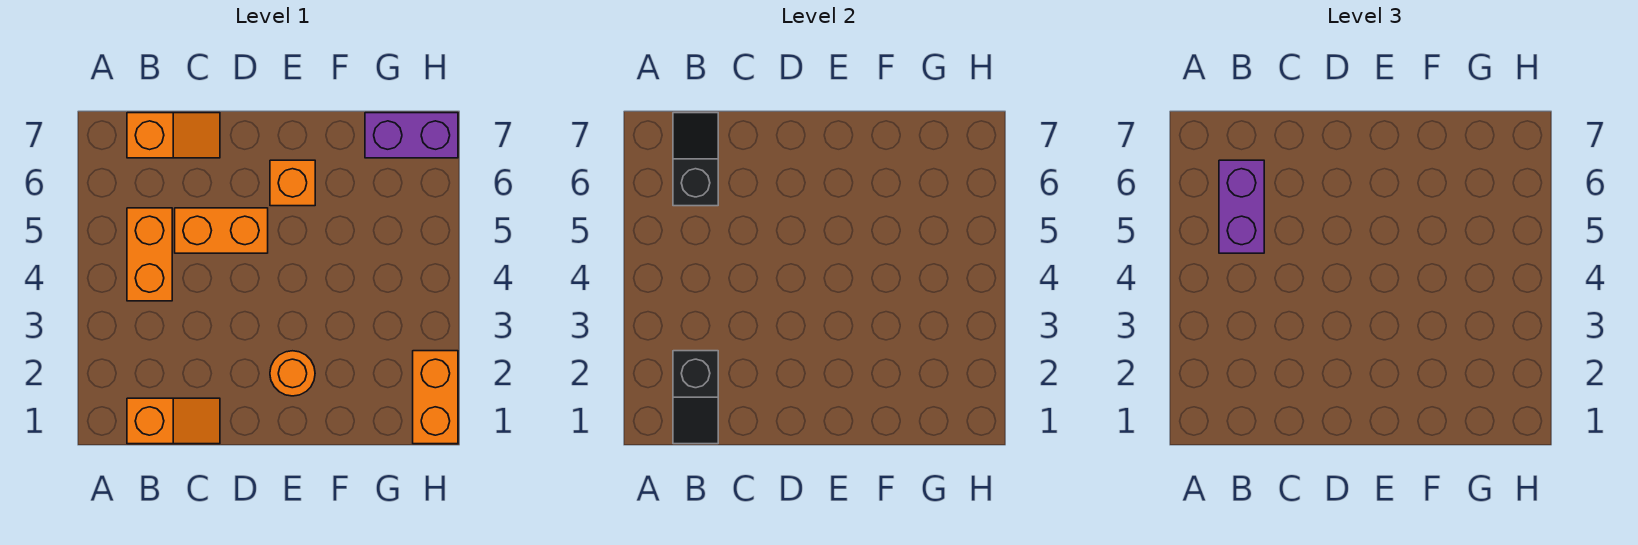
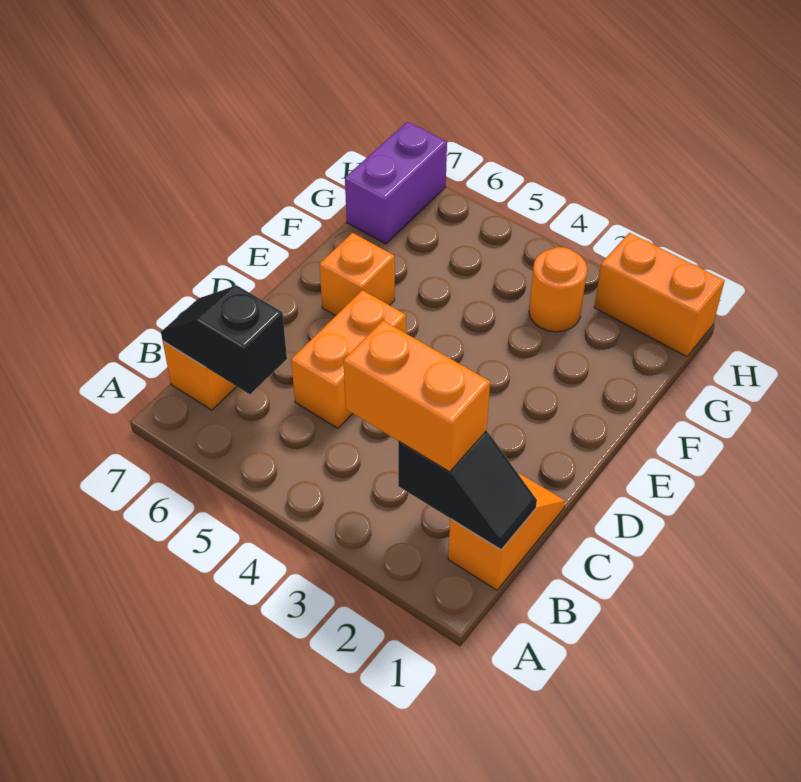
orange brick B4:B5 level 1 -> orange brick B2:B3 level 3
purple brick B5:B6 level 3 -> none
orange round brick E2 level 1 -> orange round brick G3 level 1

